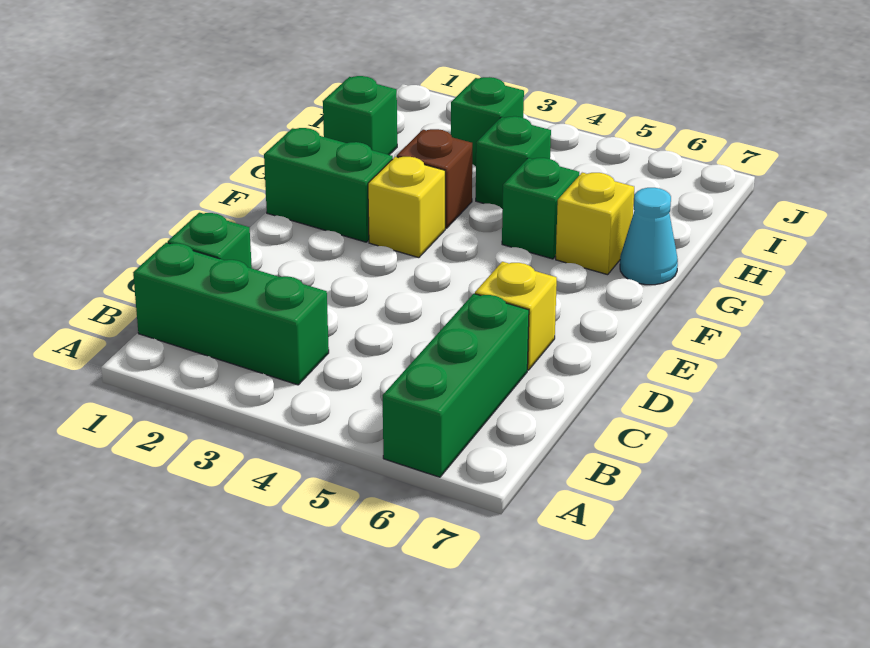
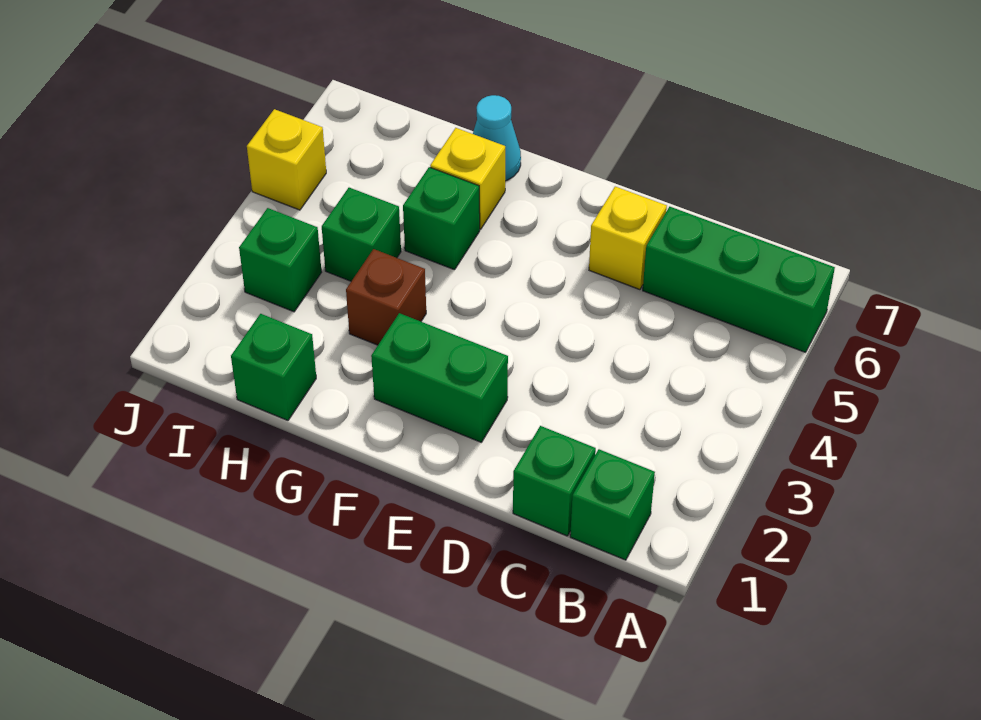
green brick B1:B3 level 1 -> green brick B1 level 1
green brick F1:F2 level 1 -> green brick E2:F2 level 1
yellow brick F3 level 1 -> yellow brick J5 level 1

